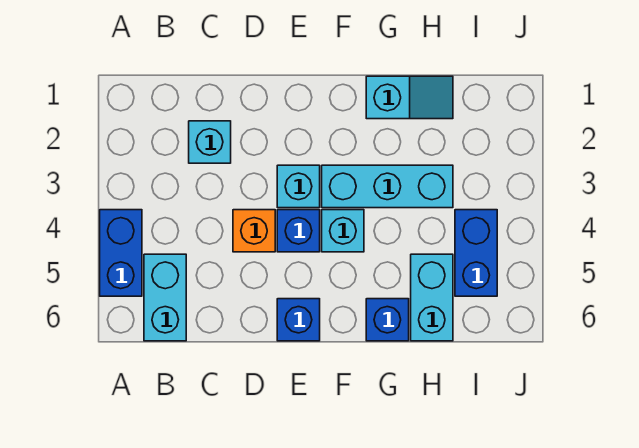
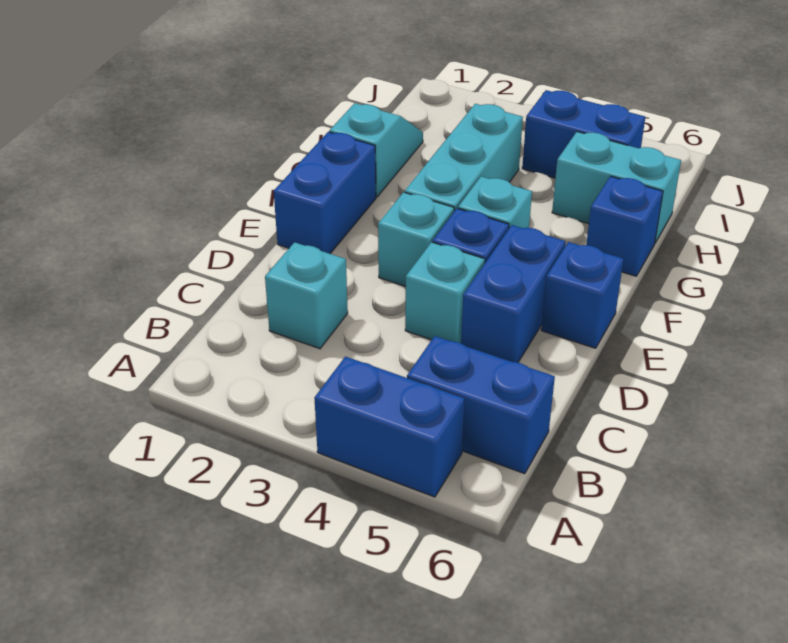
cyan brick B5:B6 level 1 -> blue brick B5:B6 level 1
orange brick D4 level 1 -> cyan brick D4 level 1
none -> blue brick D5:E5 level 1
none -> blue brick E1:F1 level 1

